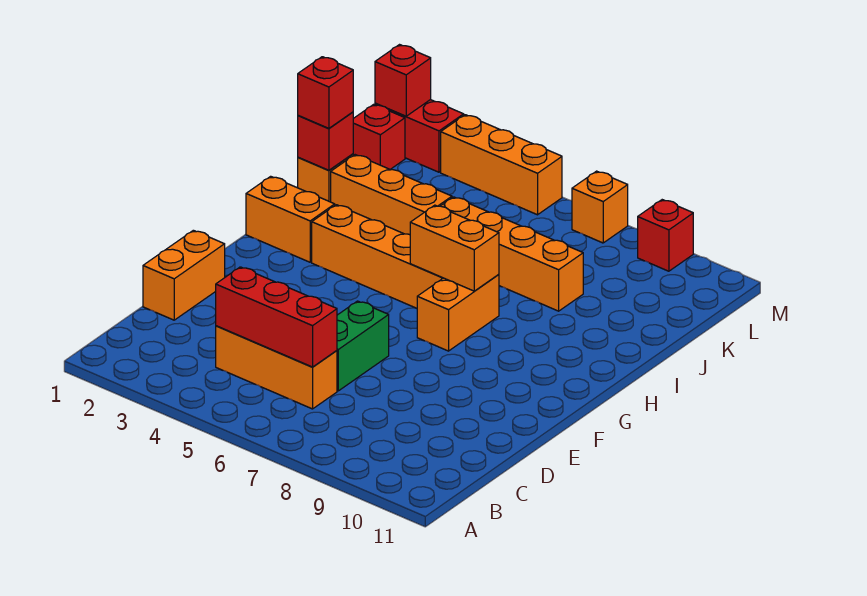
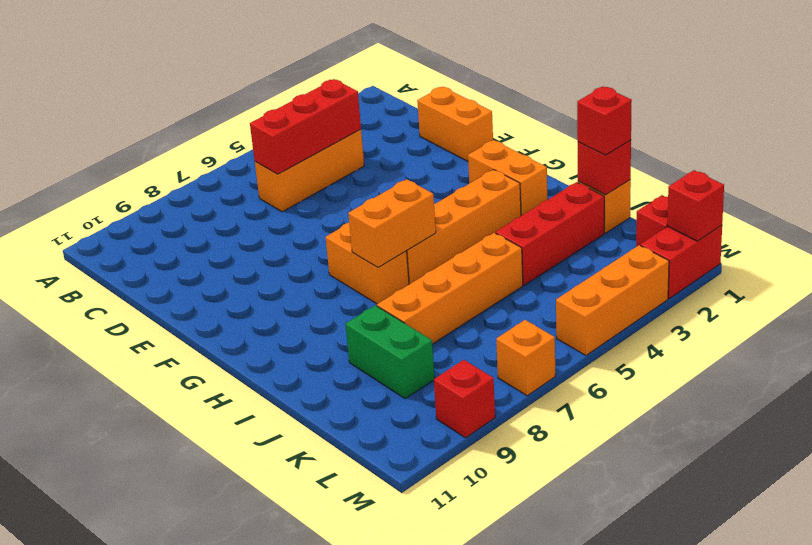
green brick D6:E6 level 1 -> green brick J9:K9 level 1
orange brick H1:H2 level 1 -> orange brick G2:H2 level 1
orange brick J2:J4 level 1 -> red brick J2:J4 level 1

